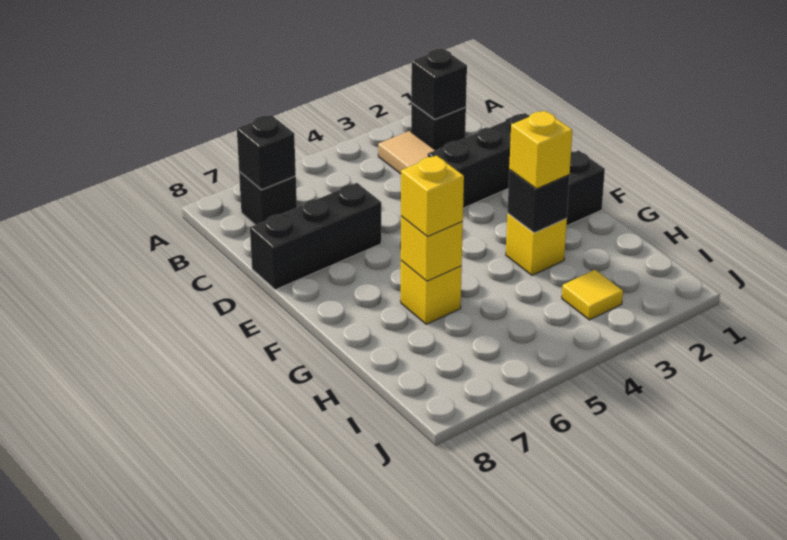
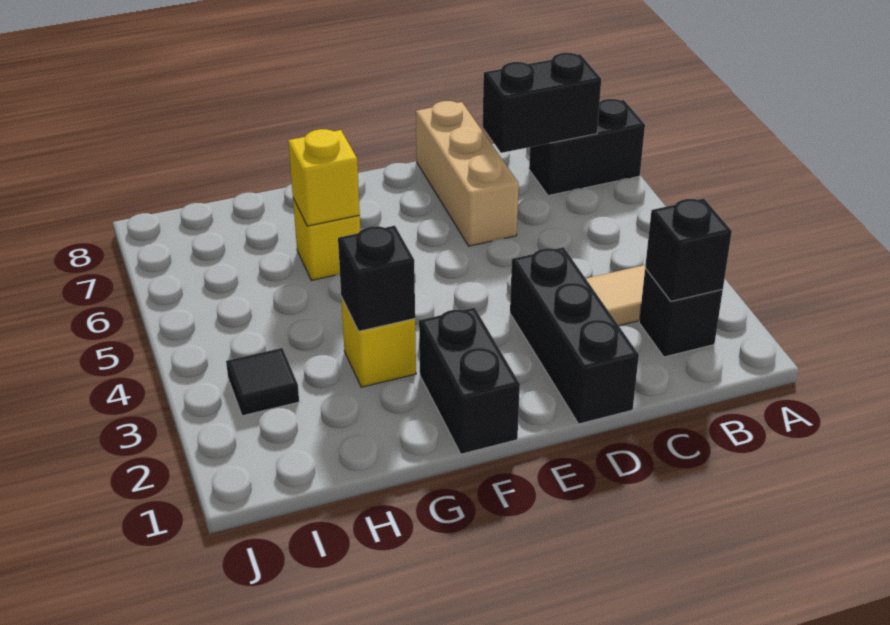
black brick B7 level 1 -> black brick A7:B7 level 1
black brick B7 level 2 -> black brick B7:C7 level 2
black brick D6:D8 level 1 -> tan brick D6:D8 level 1
yellow brick G3 level 3 -> none
yellow brick G6 level 3 -> none
yellow tile I3 level 1 -> black tile I3 level 1

